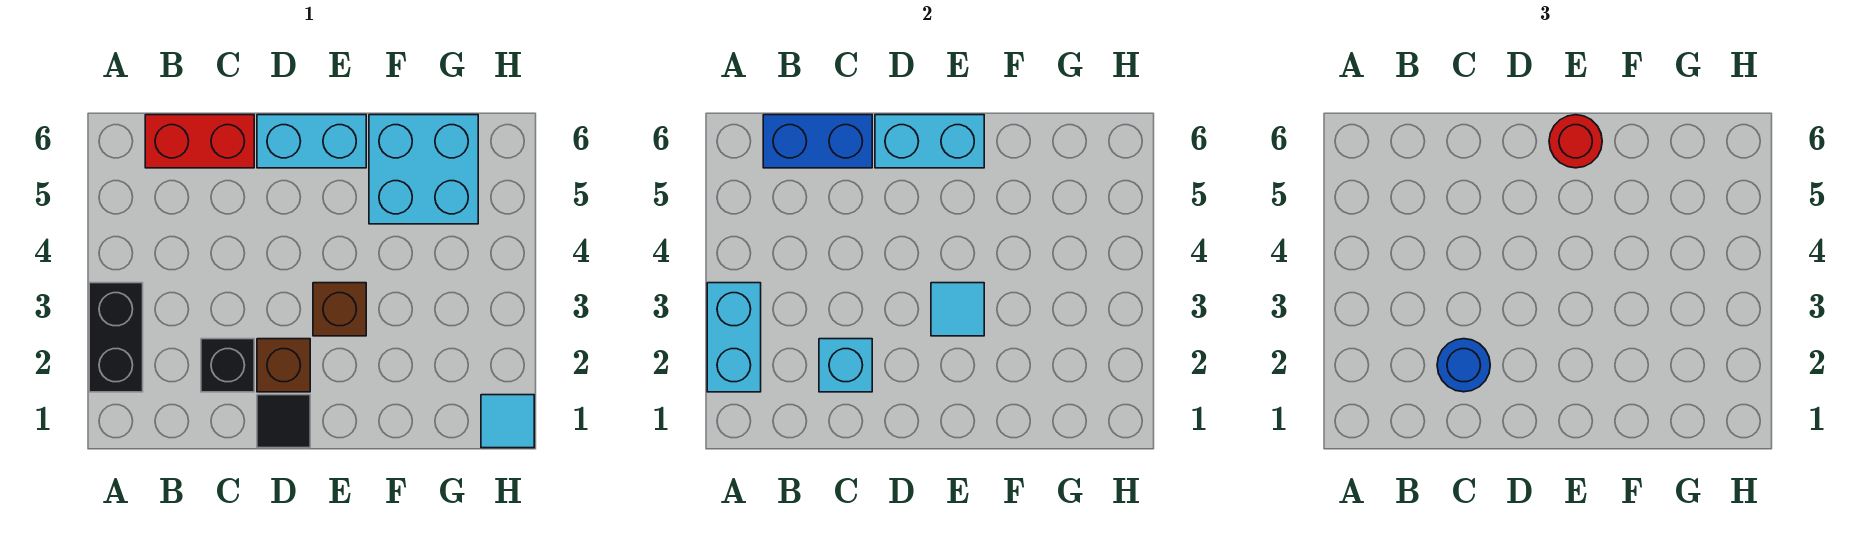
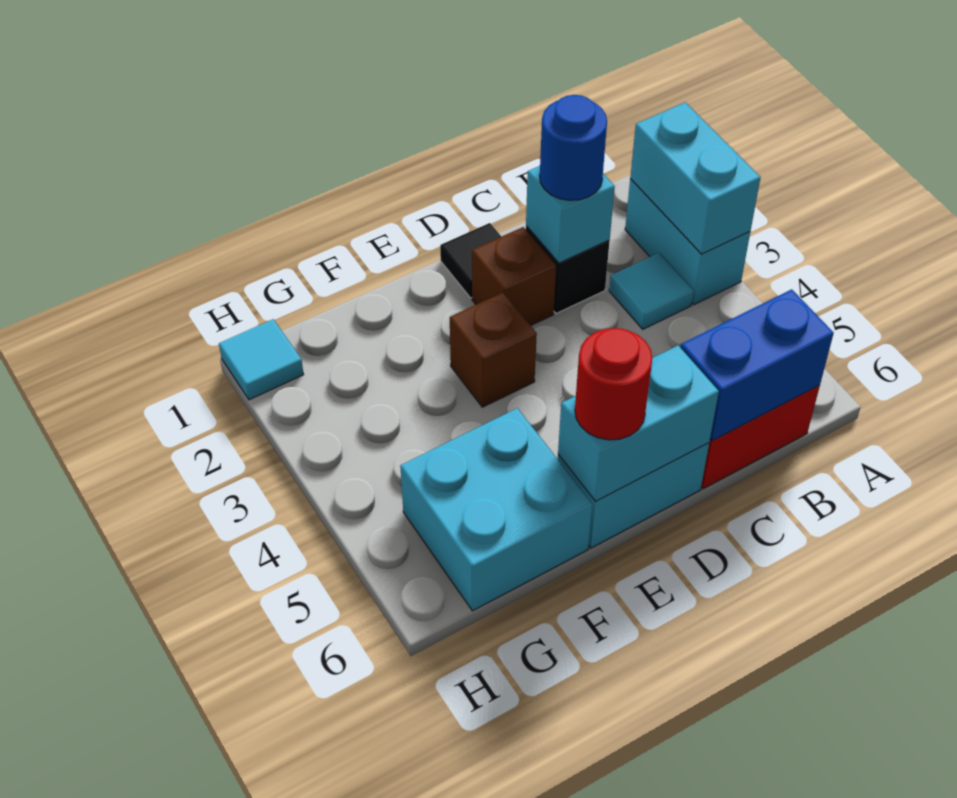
black brick A2:A3 level 1 -> cyan brick A2:A3 level 1
cyan tile E3 level 2 -> cyan tile B3 level 1

